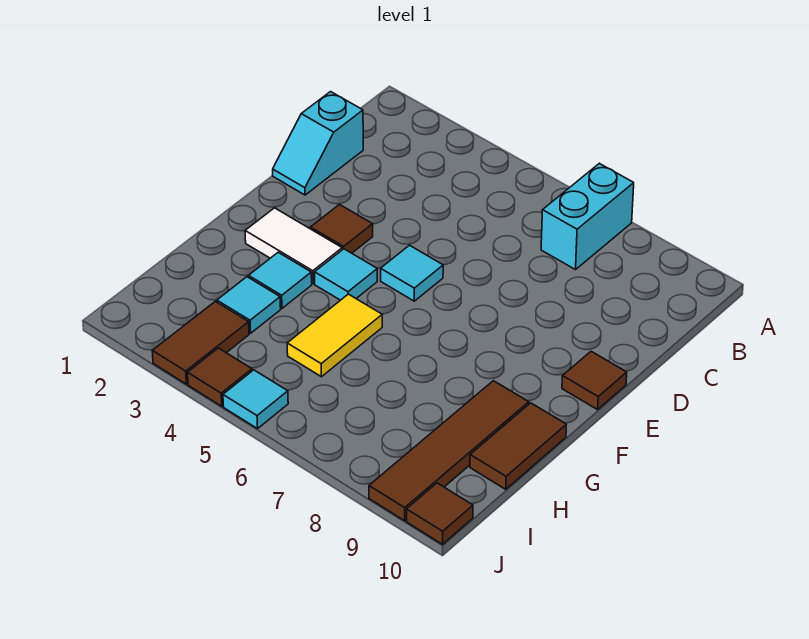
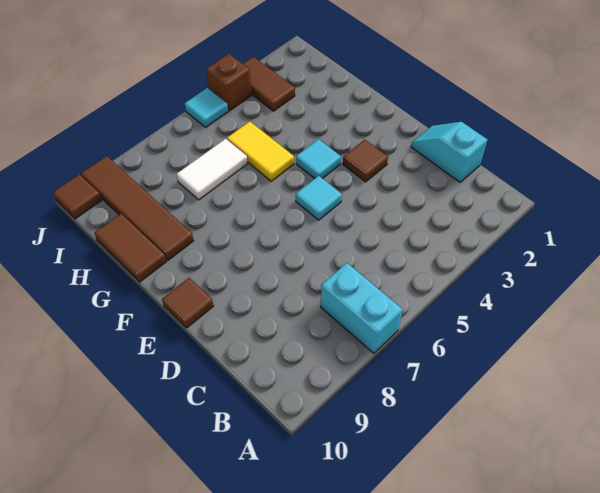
white tile F2:F3 level 1 -> white tile H6:H7 level 1
cyan tile G3 level 1 -> none
cyan tile H3 level 1 -> none
brown tile J4 level 1 -> brown brick J4 level 1

